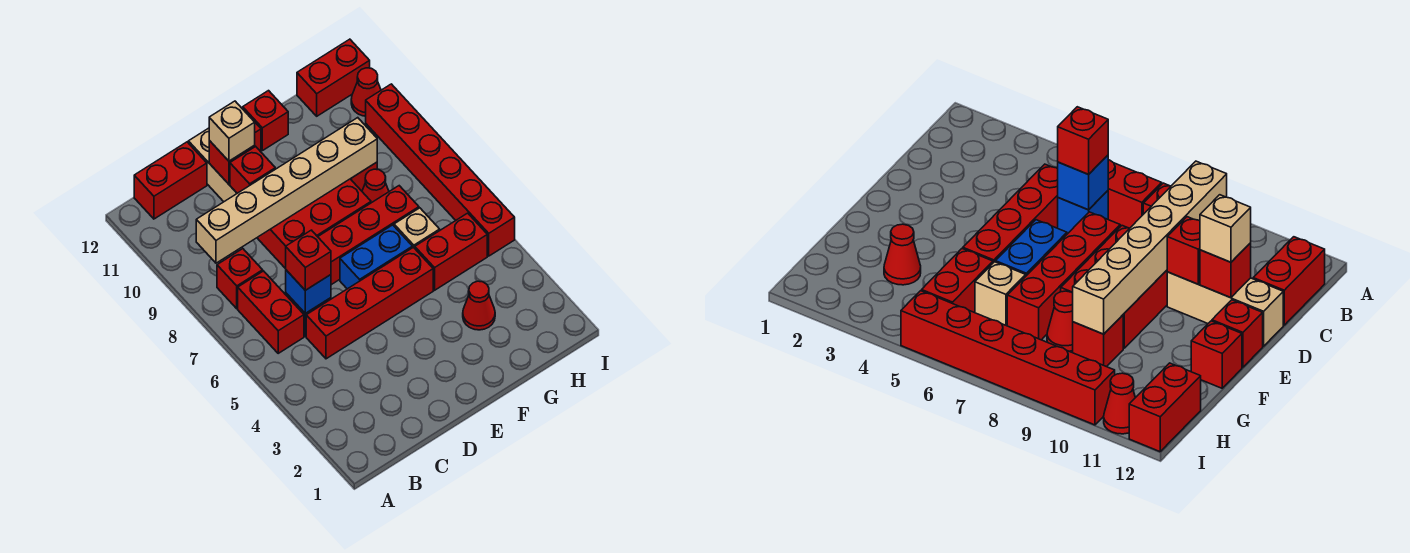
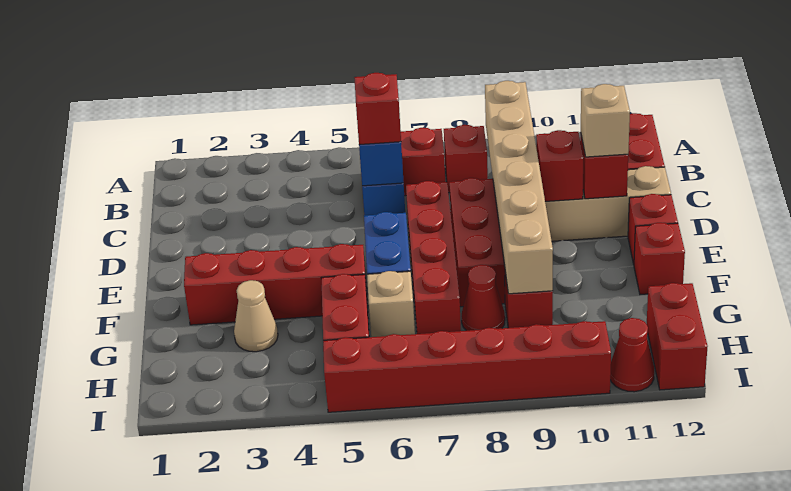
red brick C5:F5 level 1 -> red brick F2:F5 level 1
red cone G3 level 1 -> tan cone G3 level 1

